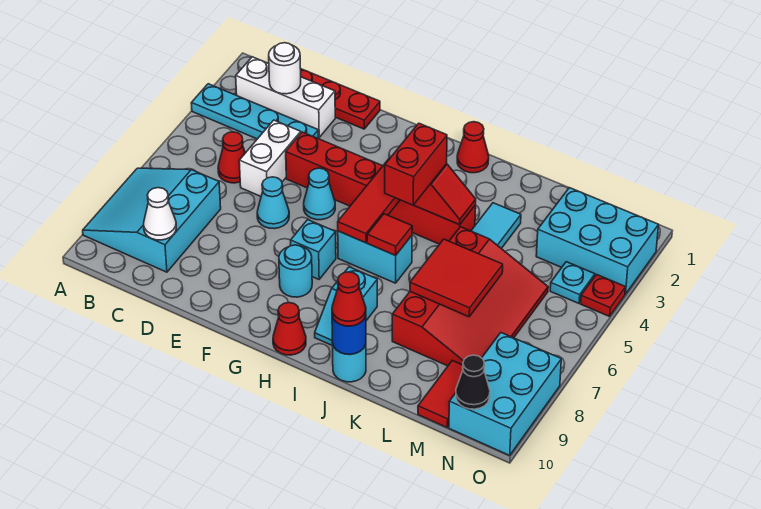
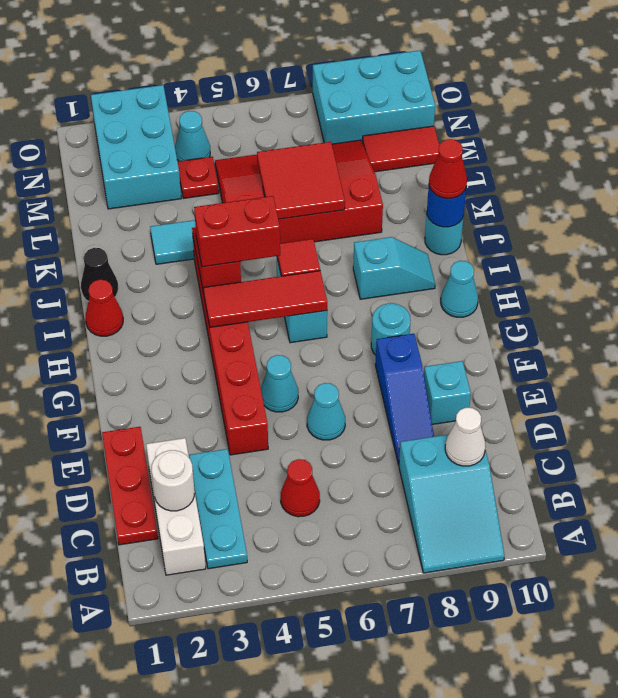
cyan plate A3:D3 level 1 -> cyan plate B3:D3 level 1
cyan slope A7:C9 level 1 top C -> cyan slope A8:C9 level 1 top C
white brick D4:D5 level 1 -> none
none -> blue slope D8:F8 level 1 top F
cyan brick G7 level 1 -> cyan brick E9 level 1
red cone H10 level 1 -> cyan cone H10 level 1
cyan plate N4 level 1 -> cyan cone N4 level 1
black cone N10 level 2 -> black cone J1 level 1
red plate O4 level 1 -> red plate M4 level 1

